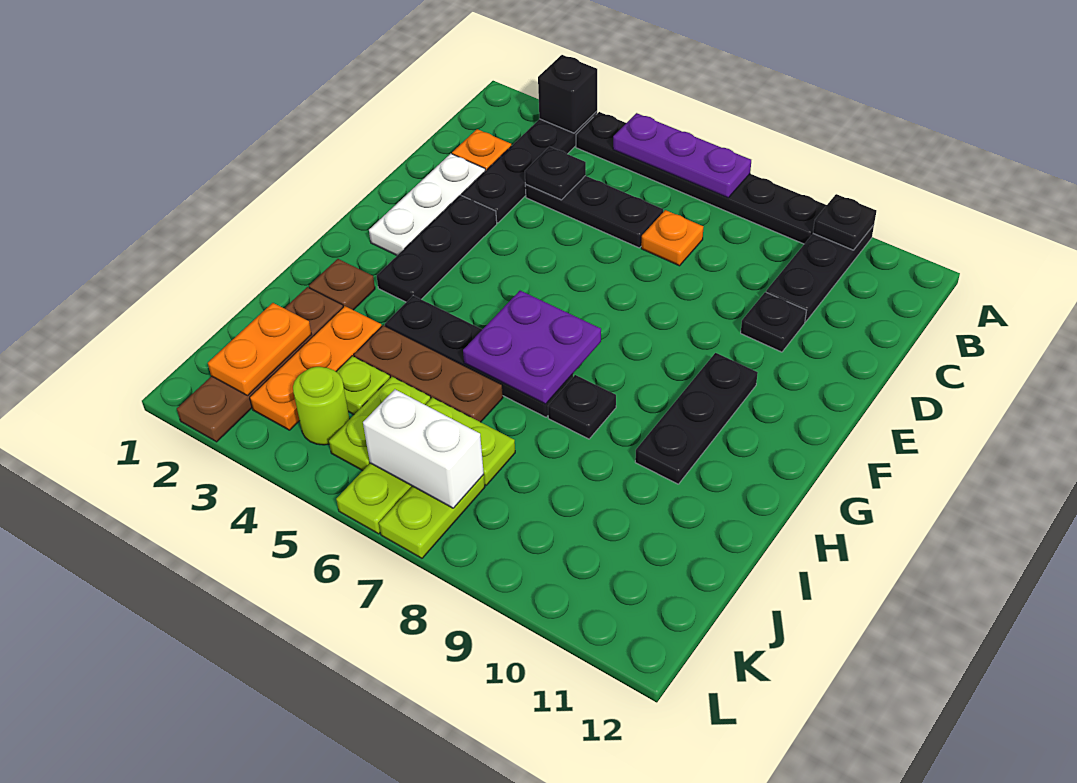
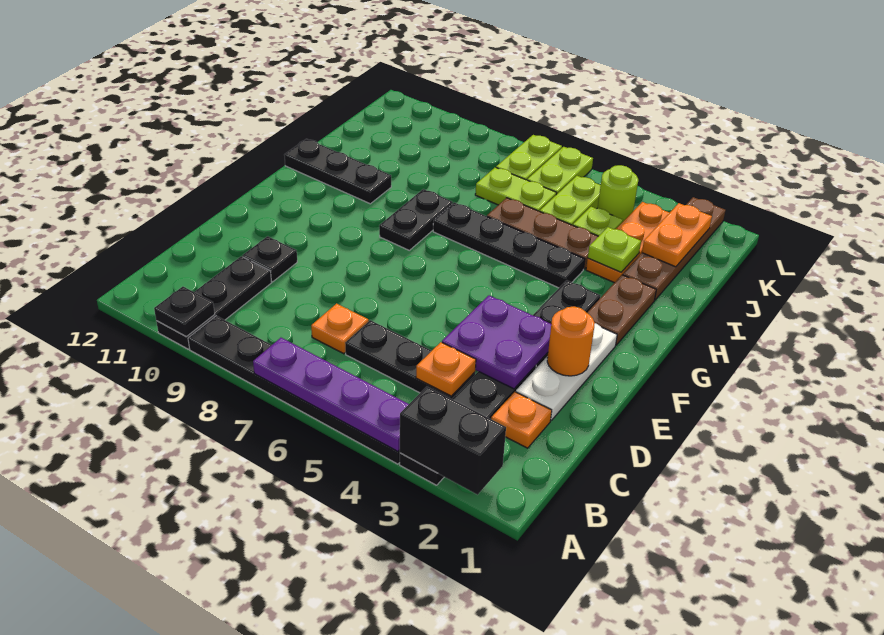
black brick A3 level 2 -> black brick A2:A3 level 2
purple plate A5:A7 level 2 -> purple plate A4:A7 level 2
black plate C4 level 2 -> orange plate C4 level 2
none -> orange round brick E2 level 2
black plate F10:H10 level 1 -> black plate H10:H12 level 1
purple plate G6:H7 level 2 -> purple plate D3:E4 level 2
brown plate H2 level 1 -> brown plate G2:H2 level 1
black plate H8 level 1 -> black plate G8:H8 level 1
none -> lime plate I3 level 2
white brick K6:K7 level 2 -> none

